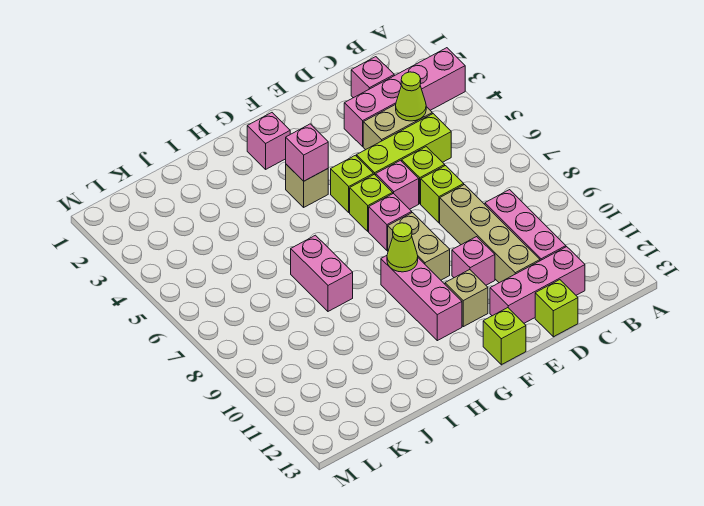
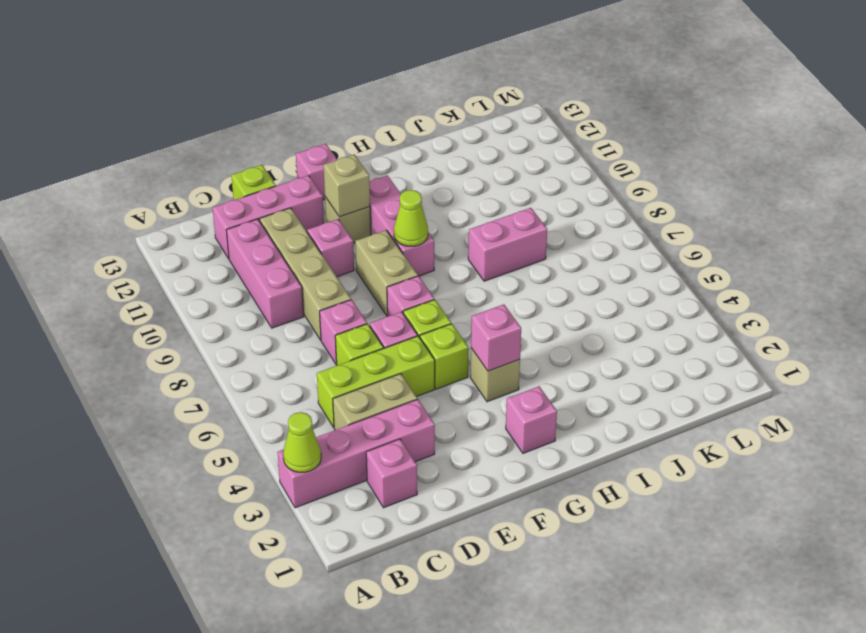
lime cone C4 level 2 -> lime cone A3 level 2
lime brick D7 level 1 -> pink brick D7 level 1
none -> tan brick F11 level 2
lime brick F13 level 1 -> pink brick F13 level 1
pink brick I7:I8 level 1 -> pink brick I8:J8 level 1

